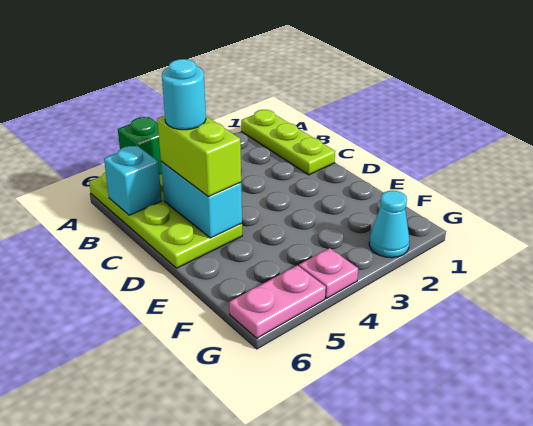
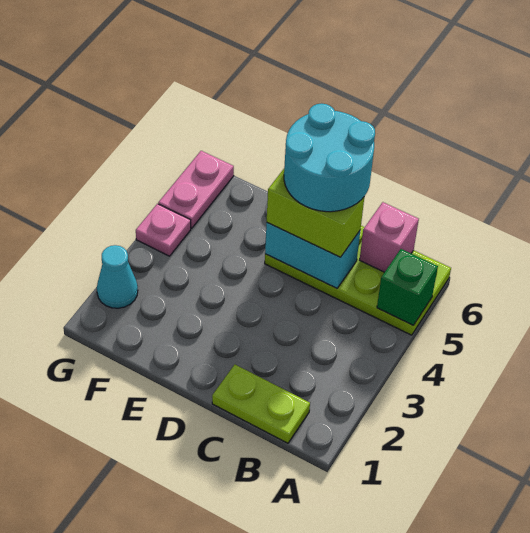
lime plate A1:C1 level 1 -> lime plate B1:C1 level 1
cyan brick B6 level 2 -> pink brick B6 level 2
cyan round brick C5 level 4 -> cyan round brick C5:D6 level 4

